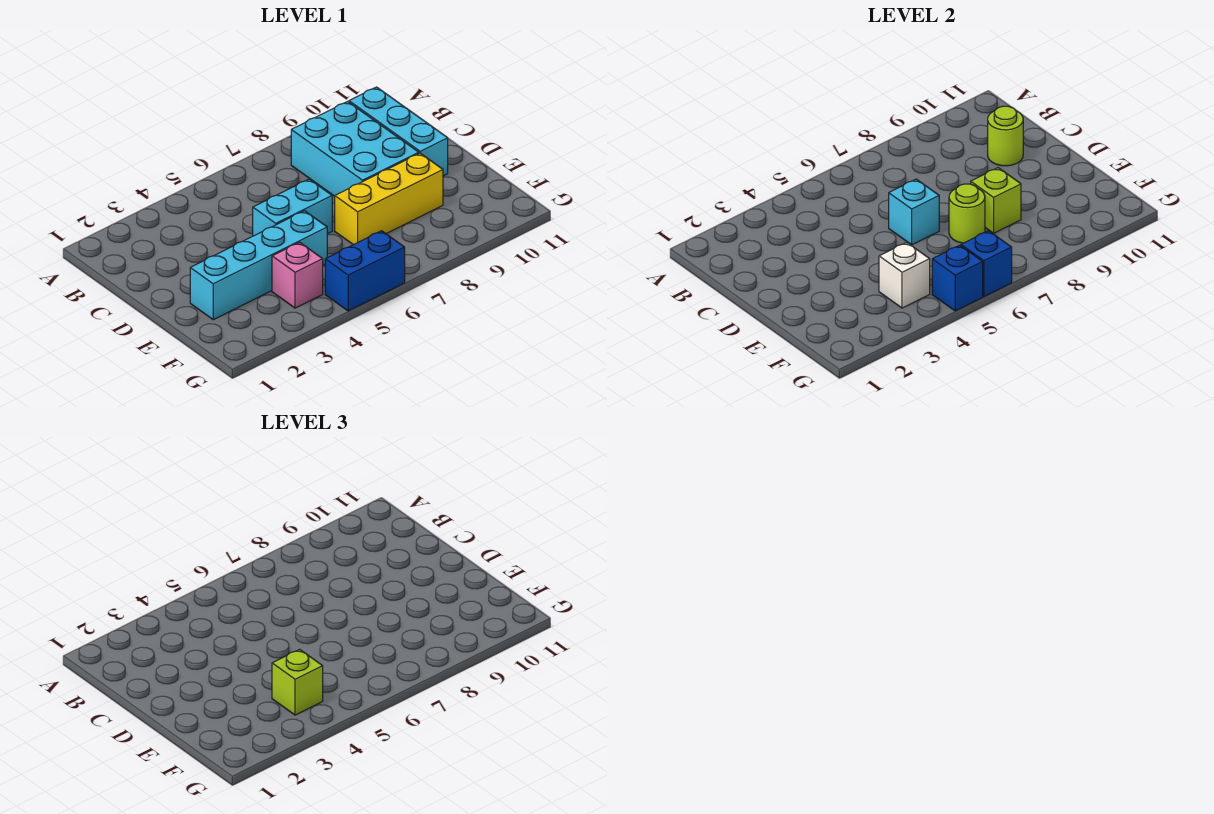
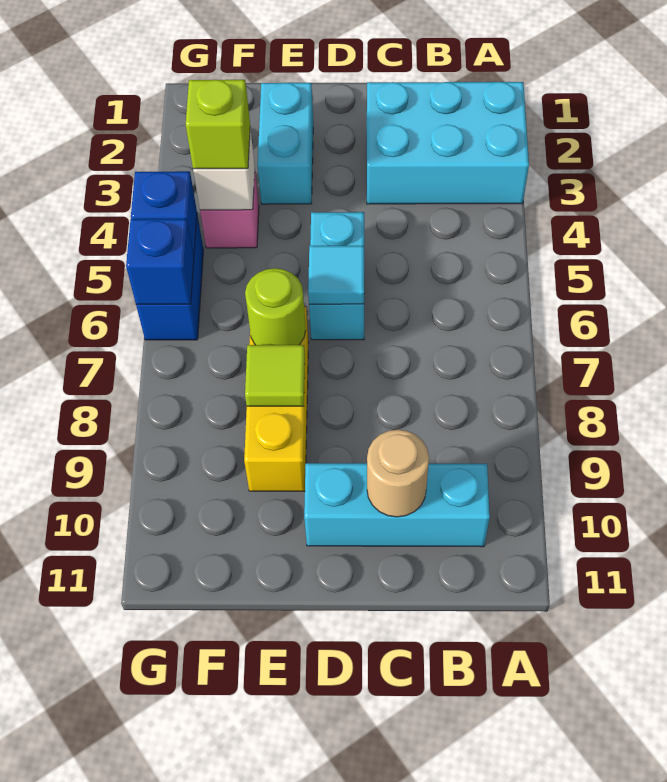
cyan brick B8:D9 level 1 -> cyan brick A2:C3 level 1
lime round brick C10 level 2 -> tan round brick C10 level 2
cyan brick D6 level 2 -> cyan tile D6 level 2
cyan brick E2:E5 level 1 -> cyan brick E2:E3 level 1
lime brick E8 level 2 -> lime tile E8 level 2

